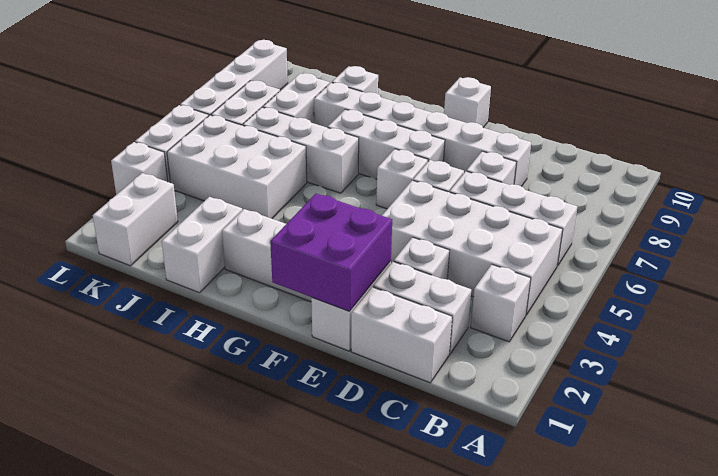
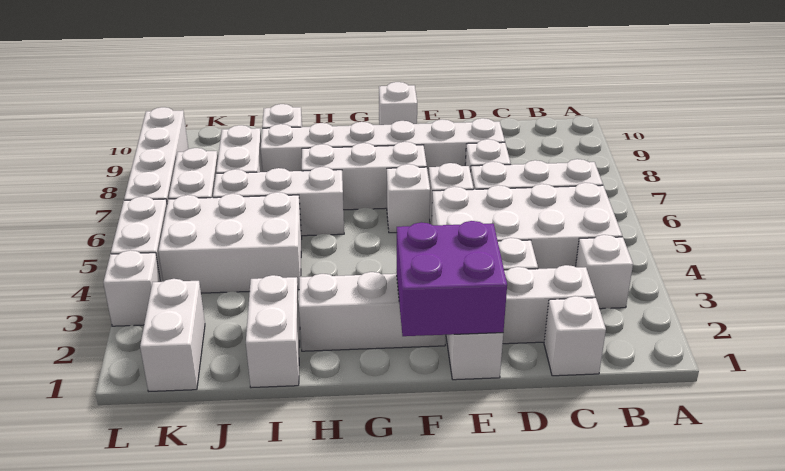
white brick C1:D1 level 1 -> white brick C1 level 1

